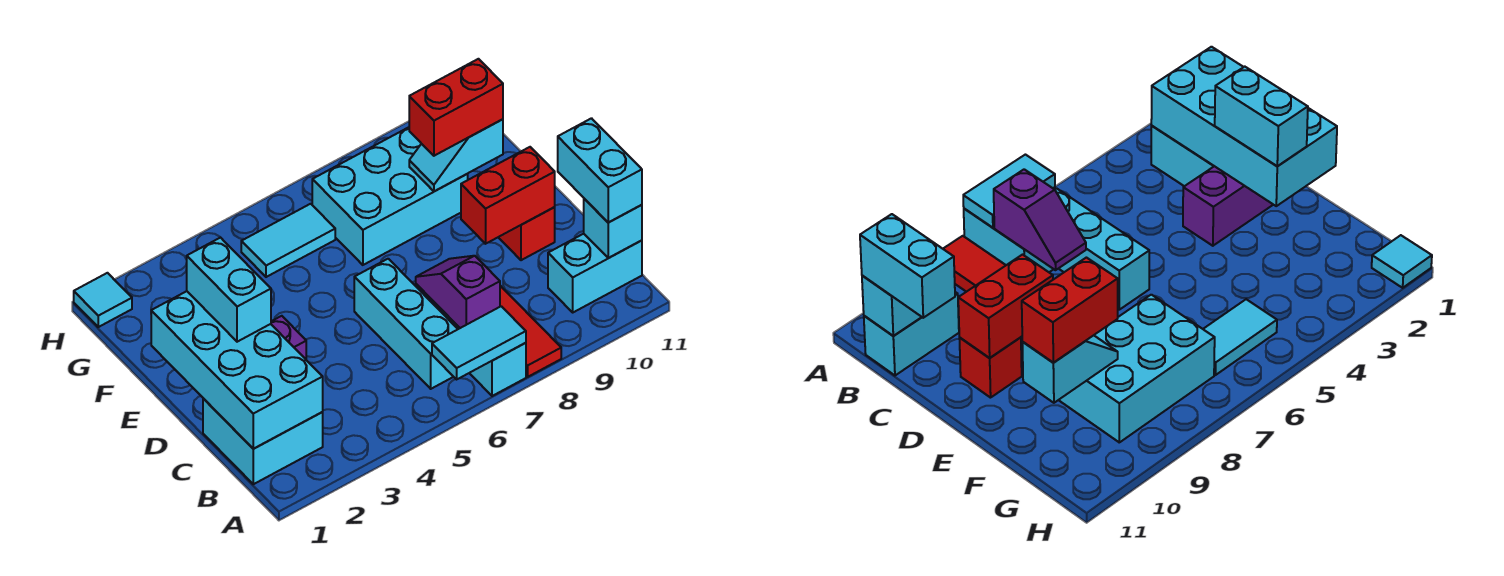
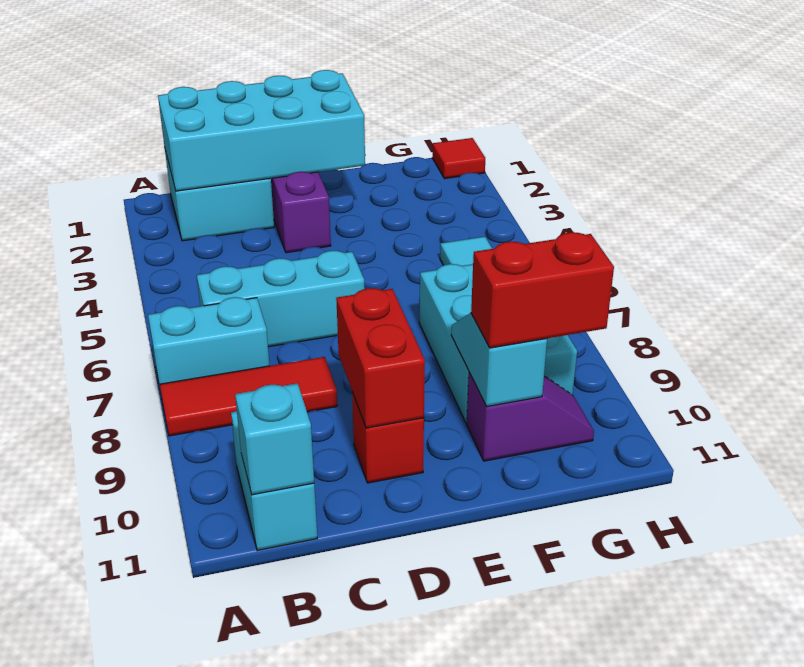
cyan tile A6:A7 level 2 -> none
purple slope B7:C7 level 2 top B -> purple slope F10:G10 level 1 top F
cyan brick B11:C11 level 3 -> none
cyan brick D2:E2 level 3 -> none
red brick F9:F10 level 3 -> red brick F10:G10 level 3
cyan tile H1 level 1 -> red tile H1 level 1

